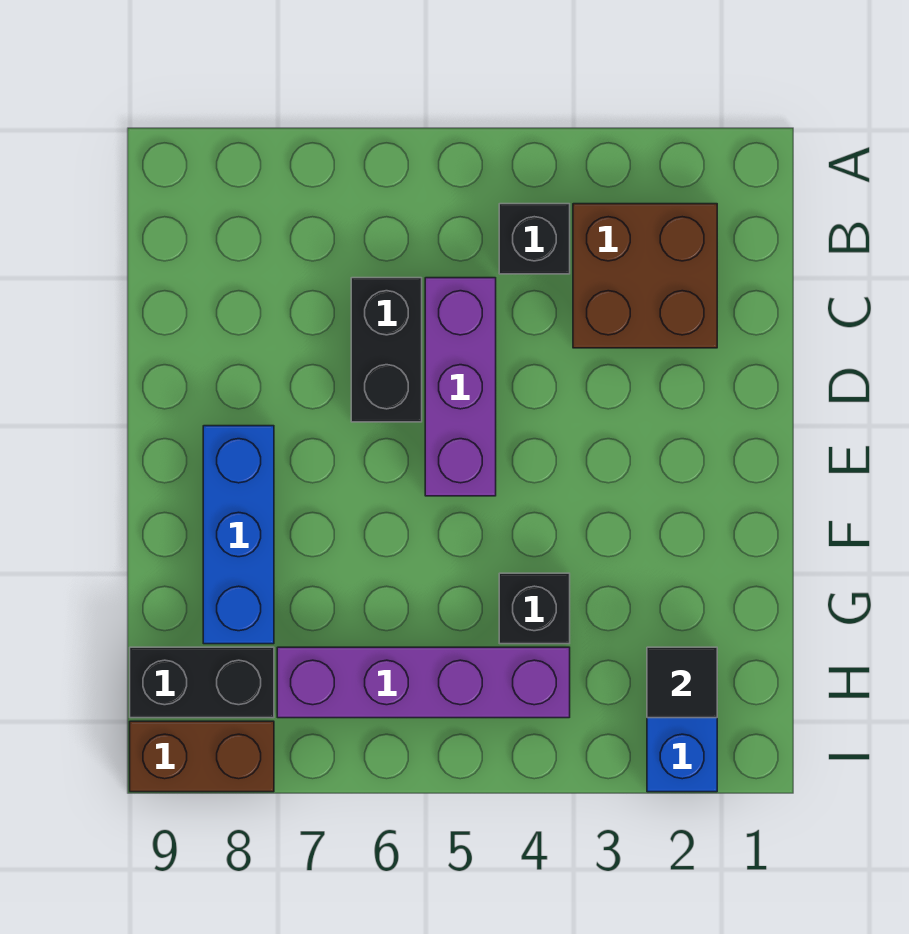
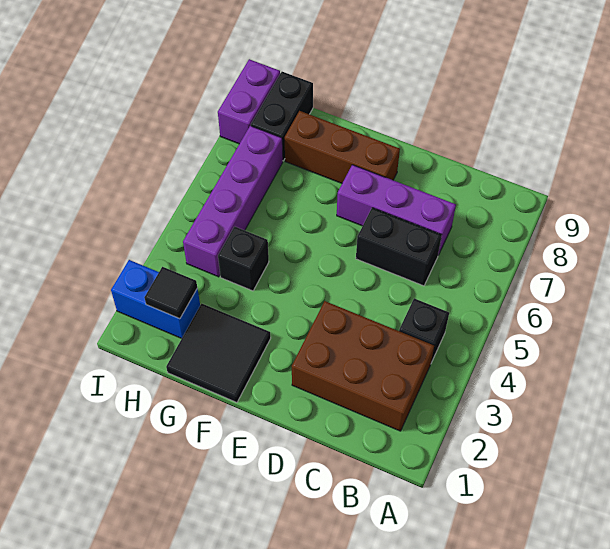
brown brick B2:C3 level 1 -> brown brick B2:D3 level 1
purple brick C5:E5 level 1 -> purple brick C7:E7 level 1
blue brick E8:G8 level 1 -> brown brick E8:G8 level 1
none -> black tile F1:G2 level 1
brown brick I8:I9 level 1 -> purple brick I8:I9 level 1

